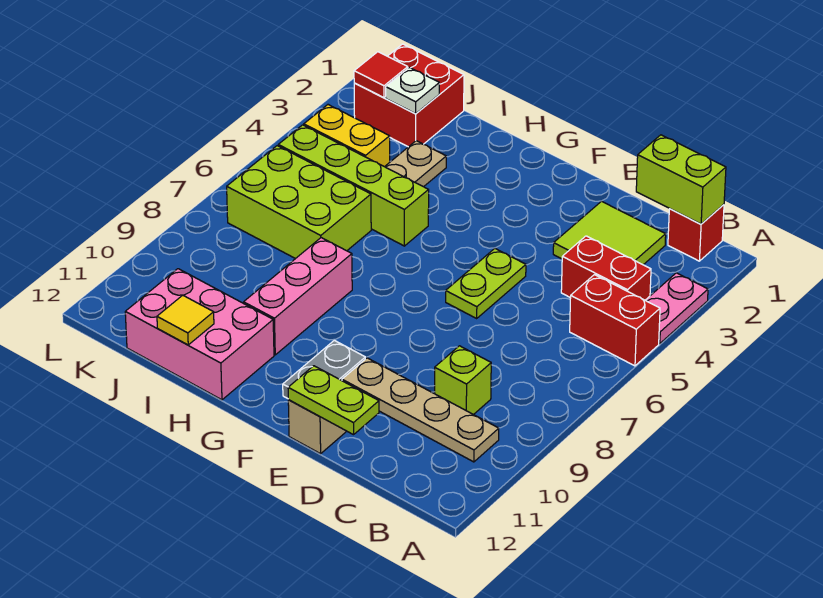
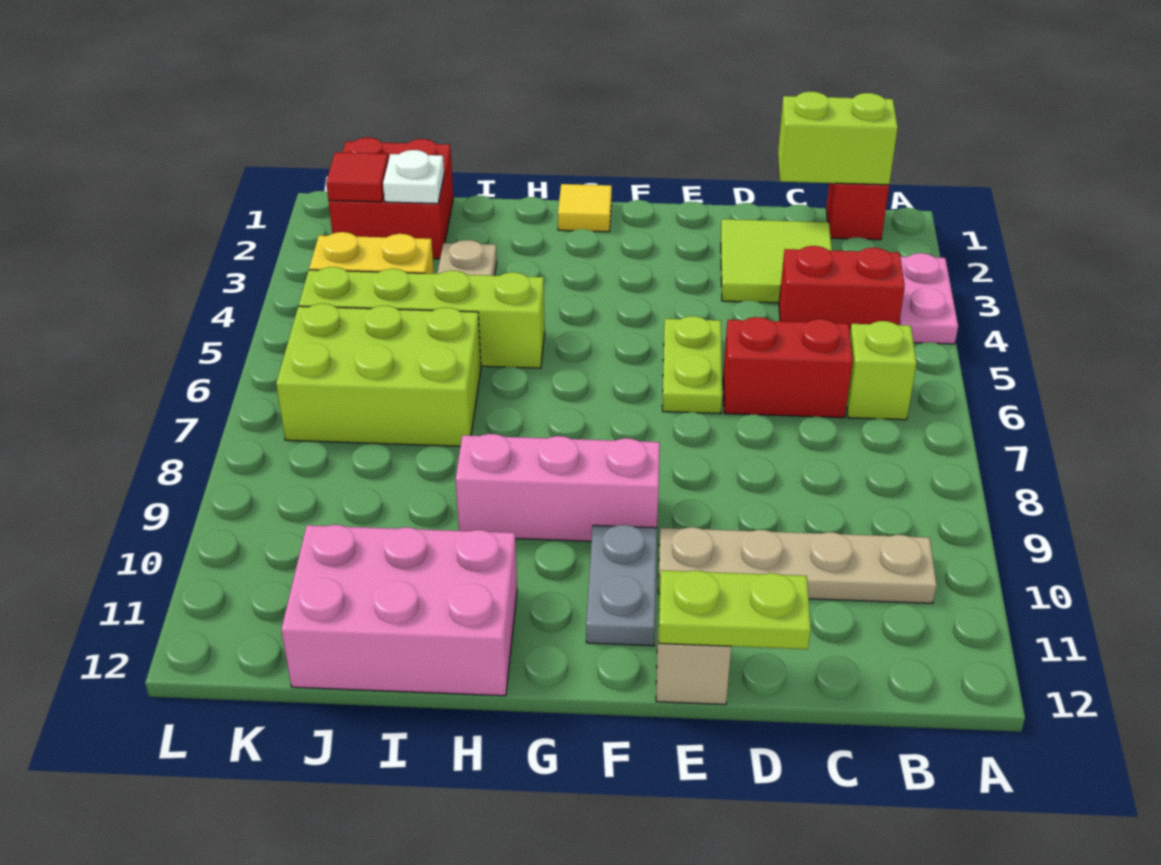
red brick A5:B5 level 1 -> red brick C6:D6 level 1
lime brick C9 level 1 -> lime brick B6 level 1
pink brick H8:H10 level 1 -> pink brick F9:H9 level 1
yellow tile I12 level 2 -> yellow tile G1 level 1

